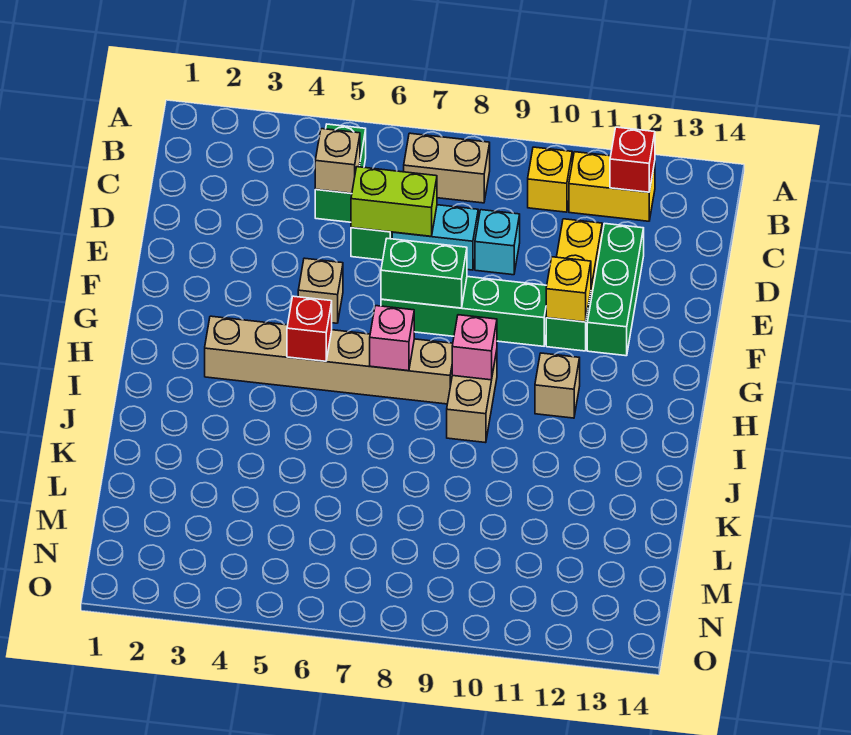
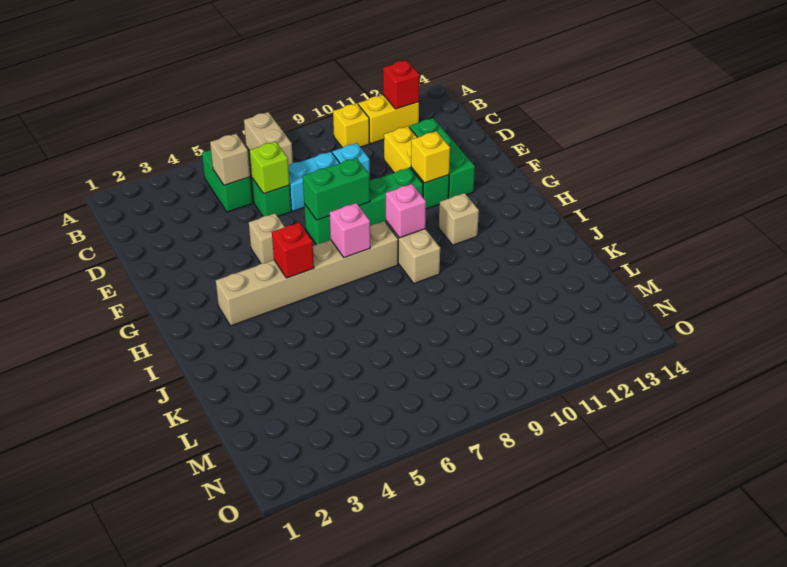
tan brick B7:B8 level 1 -> tan brick A7:B7 level 1
lime brick D6:D7 level 2 -> lime brick D6 level 2

